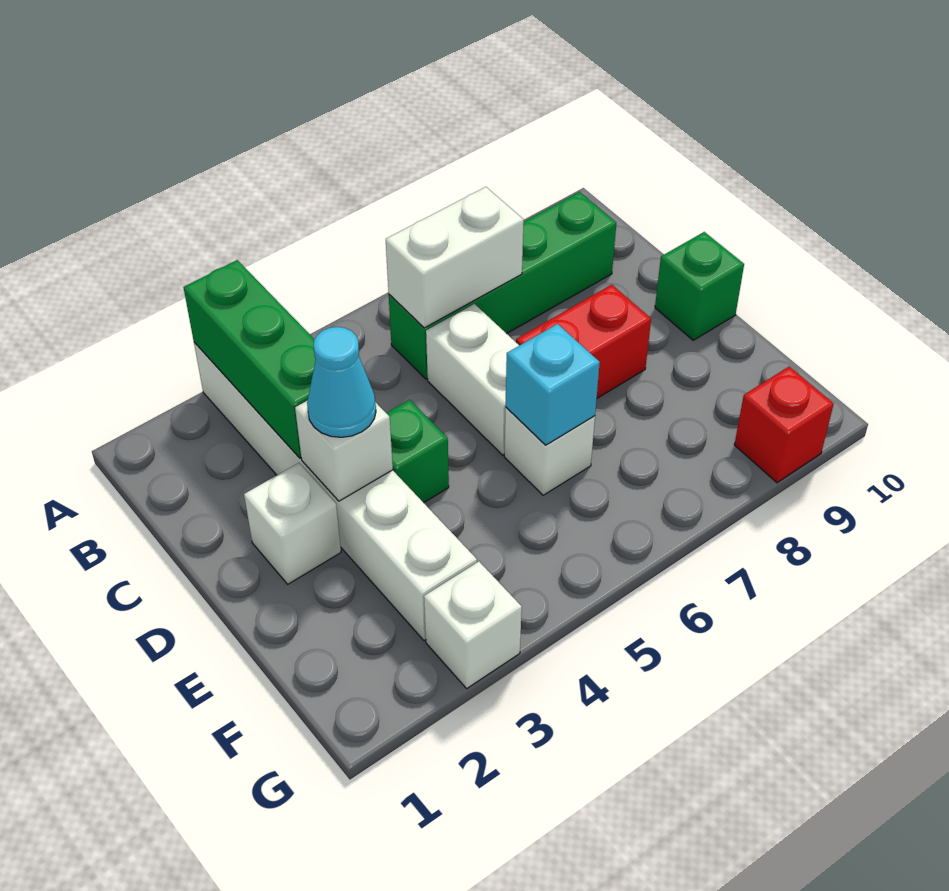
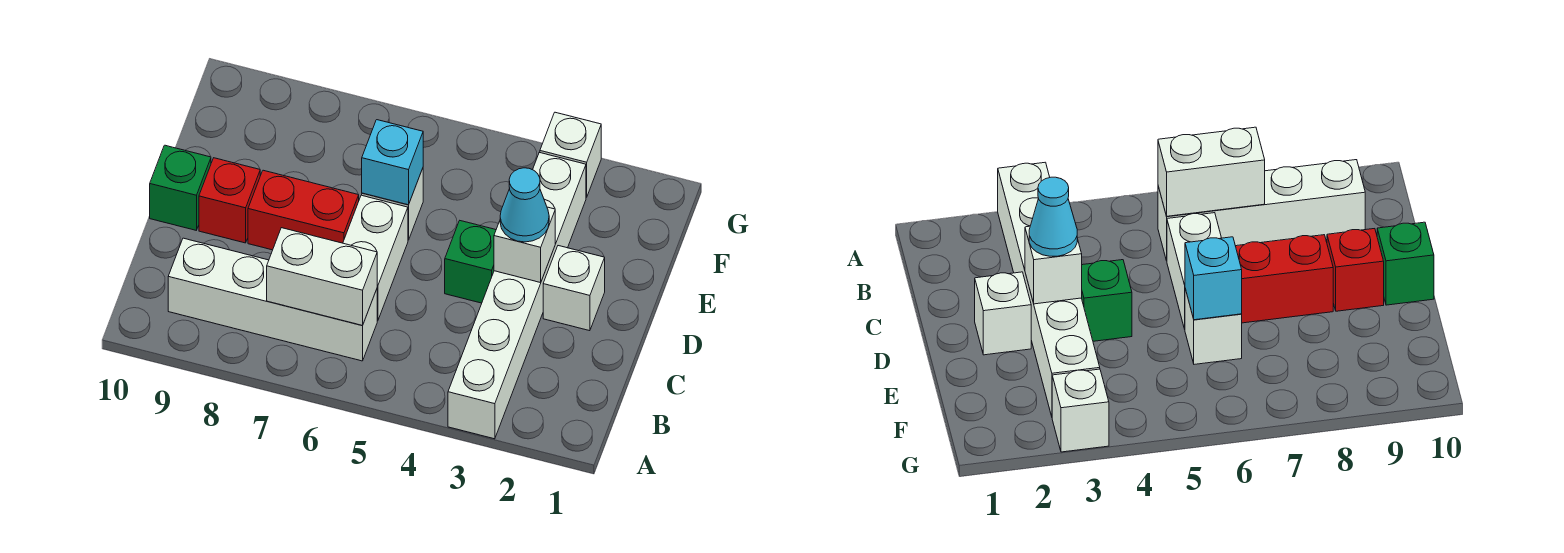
green brick A3:C3 level 2 -> none
green brick B6:B9 level 1 -> white brick B6:B9 level 1
red brick G9 level 1 -> red brick D9 level 1

